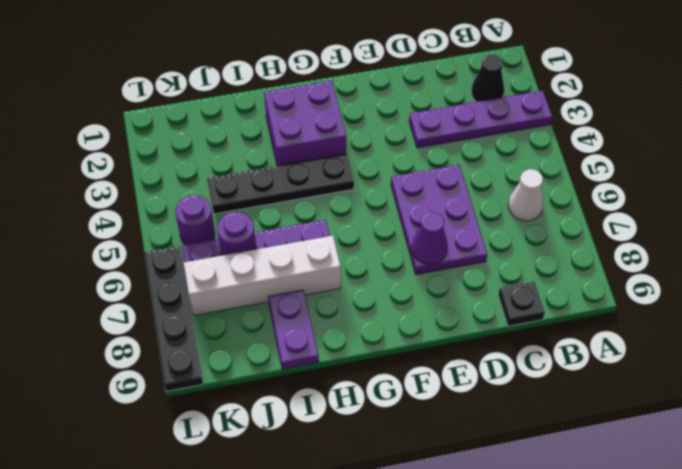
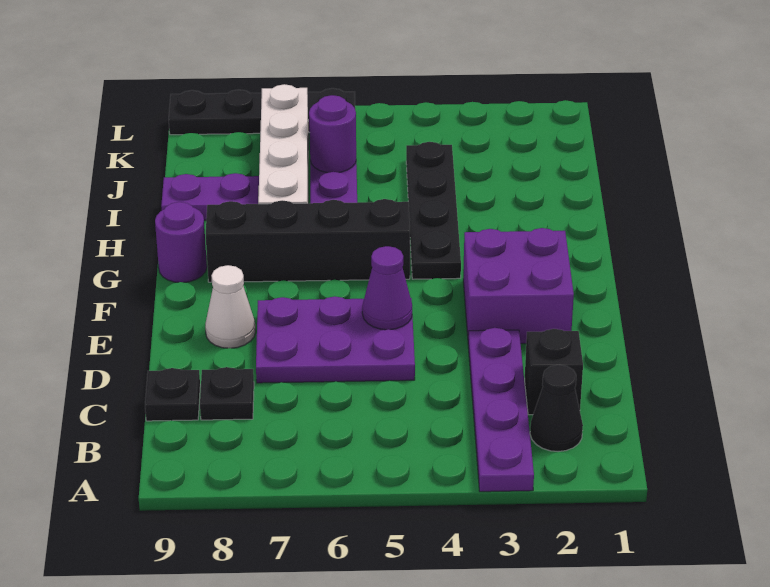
white cone B6 level 1 -> white cone E8 level 1
none -> black brick C2 level 1
none -> black plate C8 level 1
purple cone E7 level 2 -> purple cone E5 level 2
purple brick G2:H3 level 1 -> purple brick E2:F3 level 1
none -> black brick G5:G8 level 1
purple round brick K5 level 1 -> purple round brick G9 level 1

